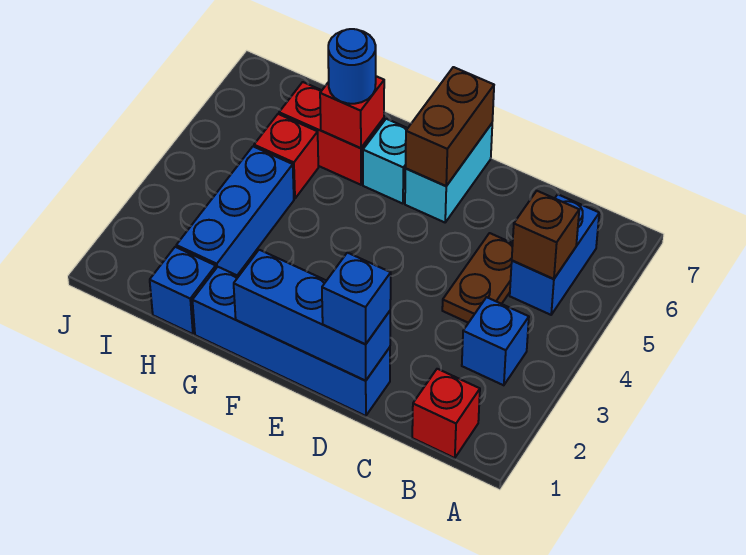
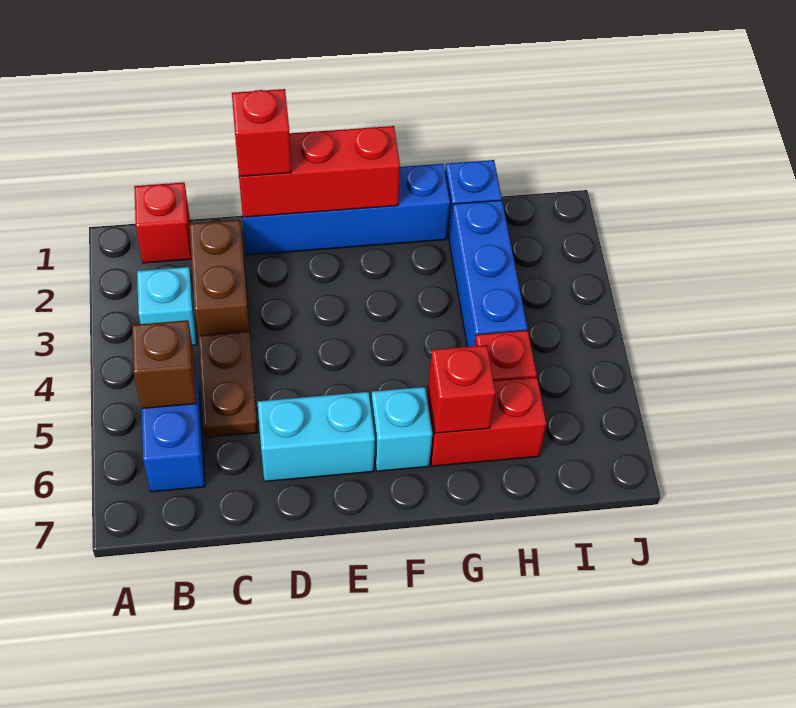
blue brick B3 level 1 -> cyan brick B3 level 1
blue brick D1:F1 level 2 -> red brick D1:F1 level 2
blue brick D1 level 3 -> red brick D1 level 3
cyan brick E6:E7 level 1 -> cyan brick D6:E6 level 1
brown brick E6:E7 level 2 -> brown brick C2:C3 level 1
blue round brick G6 level 3 -> none

